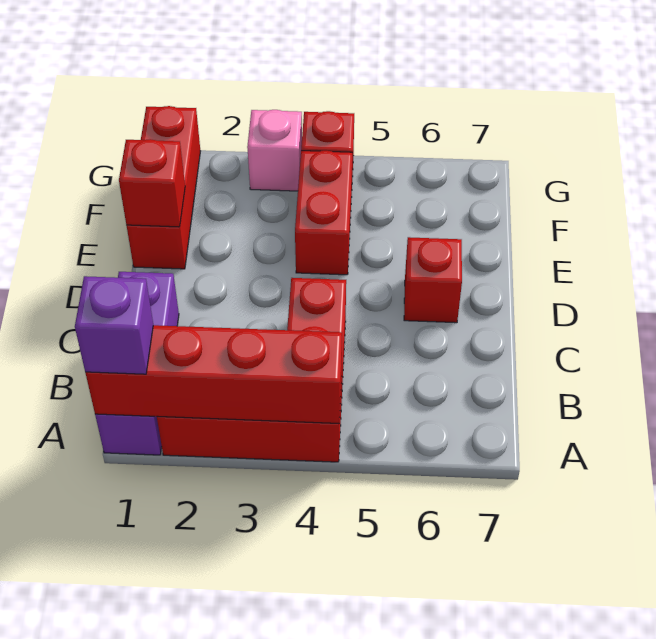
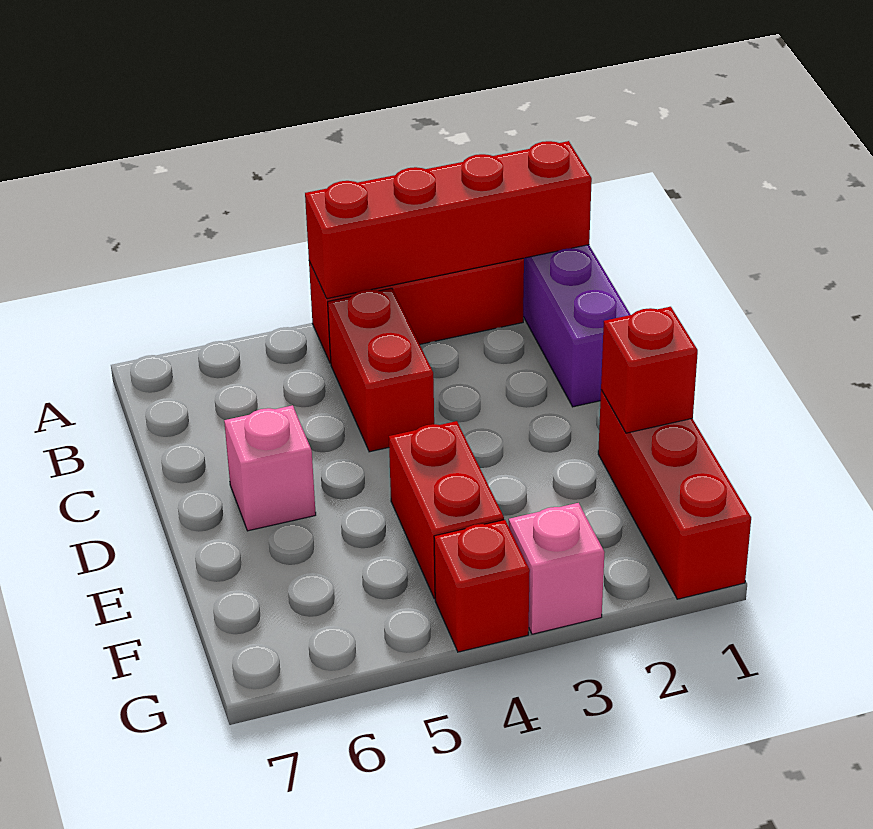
purple brick A1 level 3 -> none
red brick D6 level 1 -> pink brick D6 level 1

